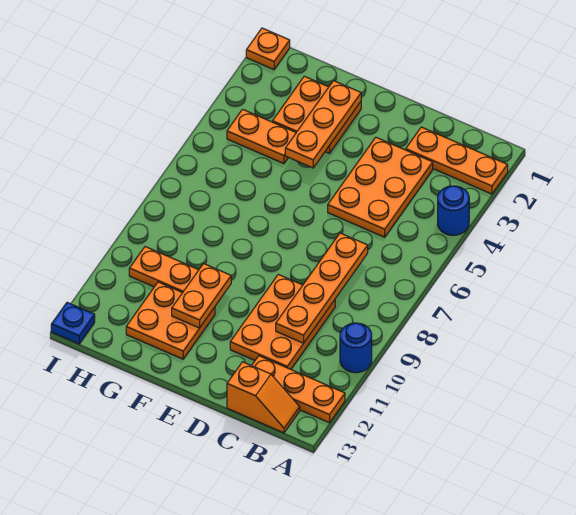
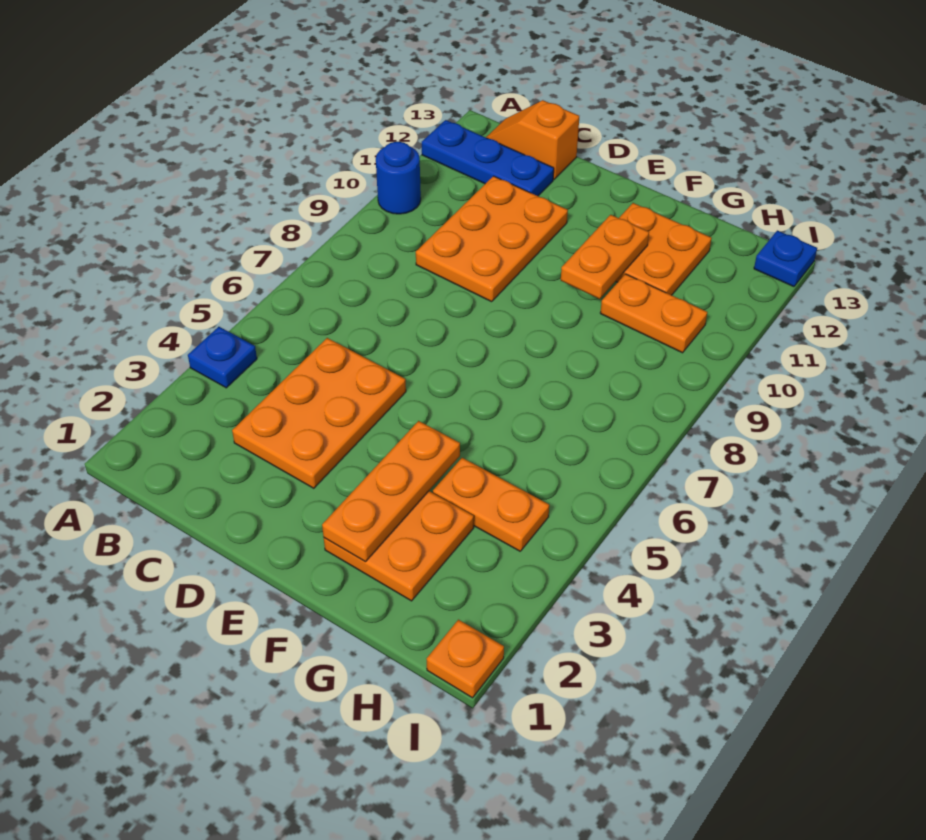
orange plate A2:C2 level 1 -> none
blue round brick A4 level 1 -> blue plate A4 level 1
orange plate A12:C12 level 1 -> blue plate A12:C12 level 1
orange plate C7:C10 level 2 -> none

